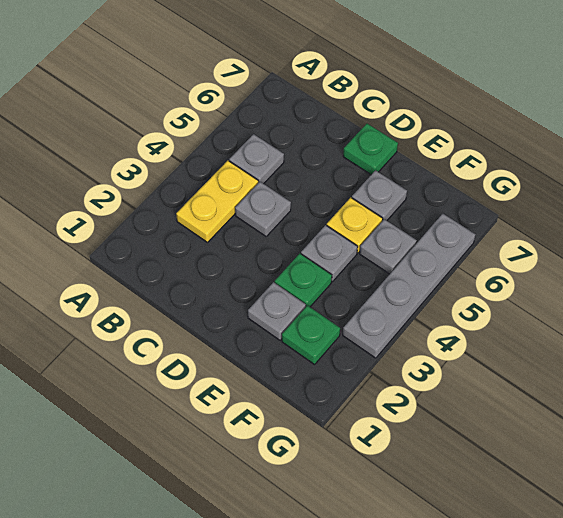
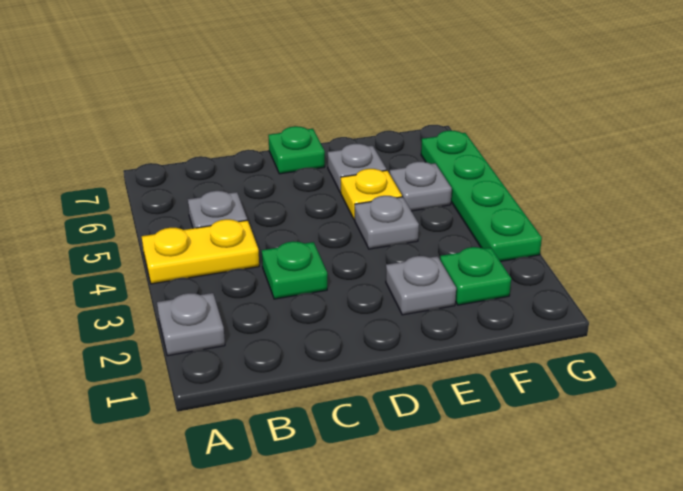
yellow plate B3:B4 level 1 -> yellow plate A4:B4 level 1
grey plate C4 level 1 -> grey plate A2 level 1
green plate E3 level 1 -> green plate C3 level 1
grey plate G3:G6 level 1 -> green plate G3:G6 level 1

